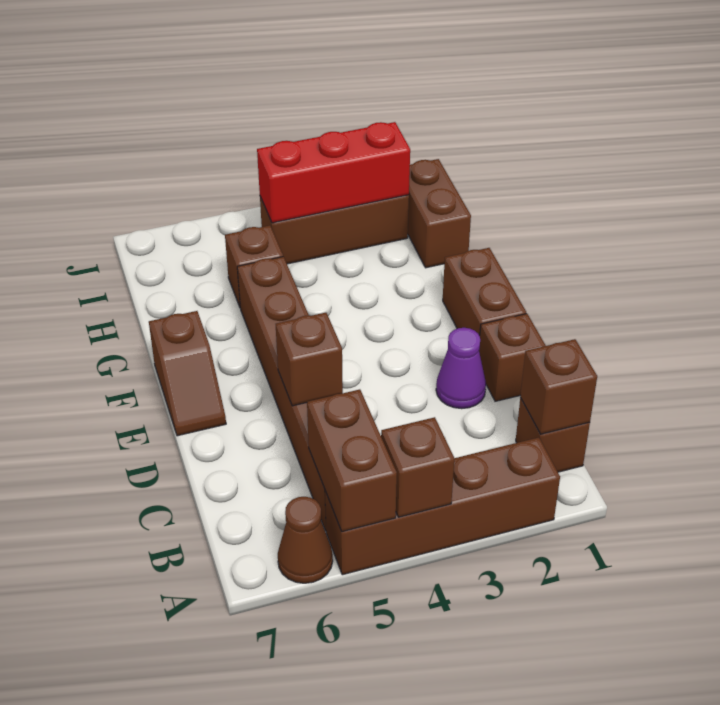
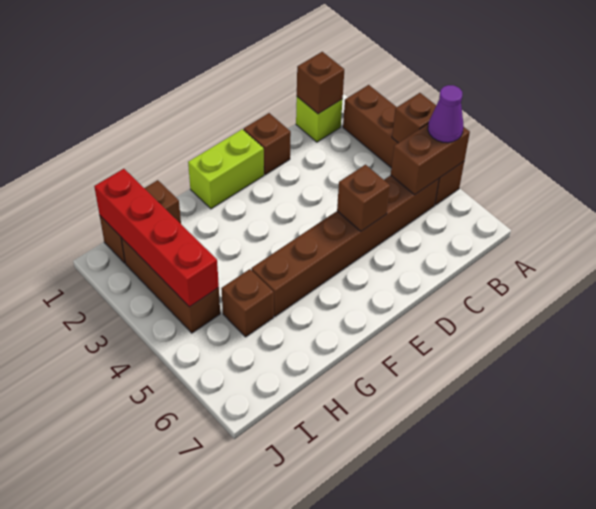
brown cone A6 level 1 -> none
brown brick B1 level 1 -> lime brick B1 level 1
purple cone D2 level 1 -> purple cone A5 level 3
brown brick E1:F1 level 1 -> lime brick E1:F1 level 1
brown slope E7:F7 level 1 top F -> none
red brick I2:I4 level 2 -> red brick I1:I4 level 2

